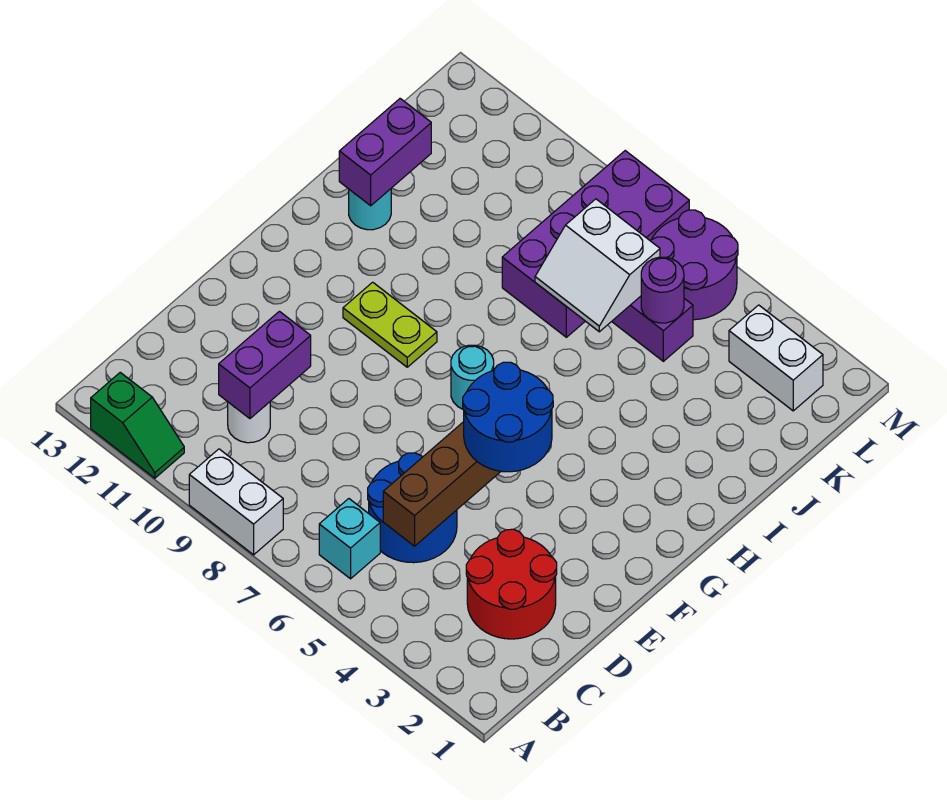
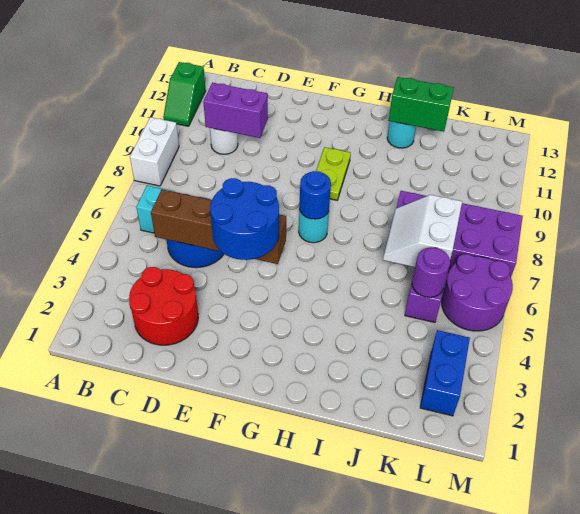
none -> blue round brick G7 level 2
purple brick I12:J12 level 2 -> green brick I12:J12 level 2
white brick L2:L3 level 1 -> blue brick L2:L3 level 1

